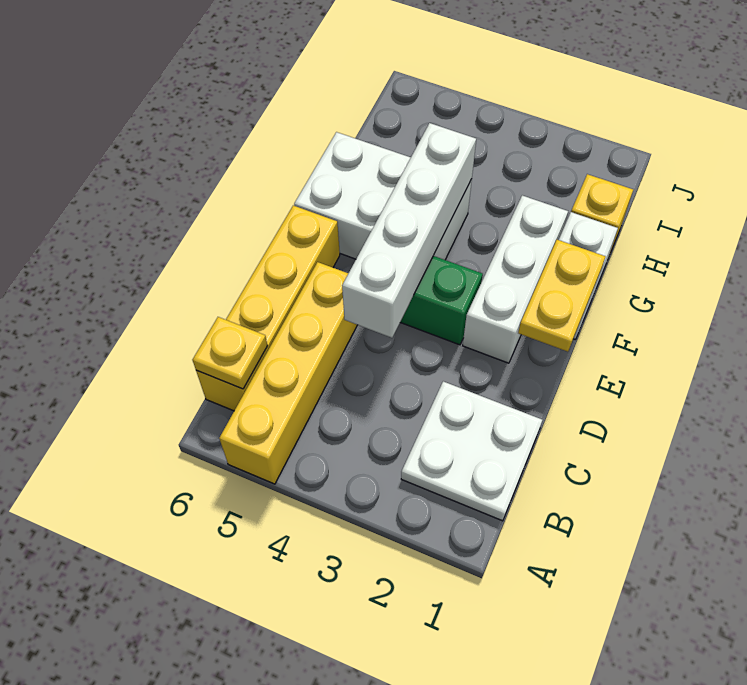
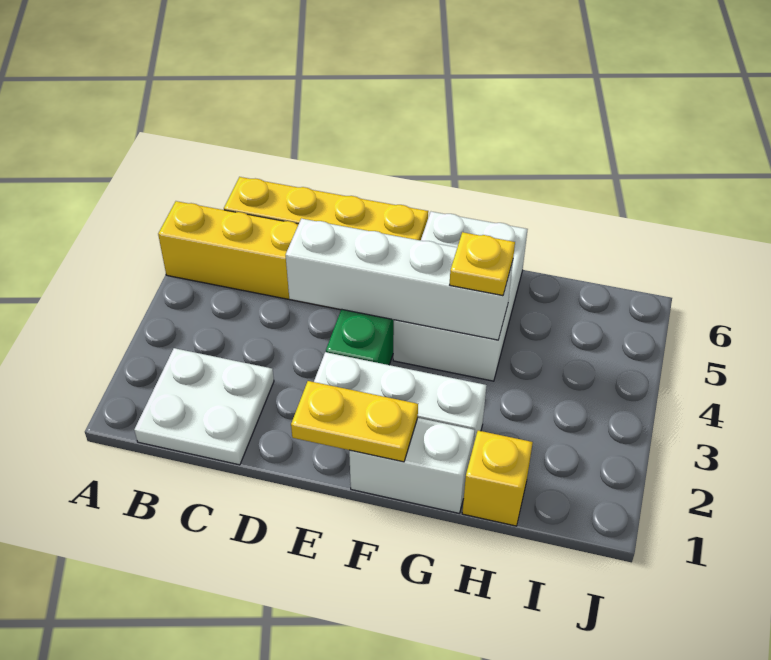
yellow plate B6 level 2 -> yellow plate G4 level 3

